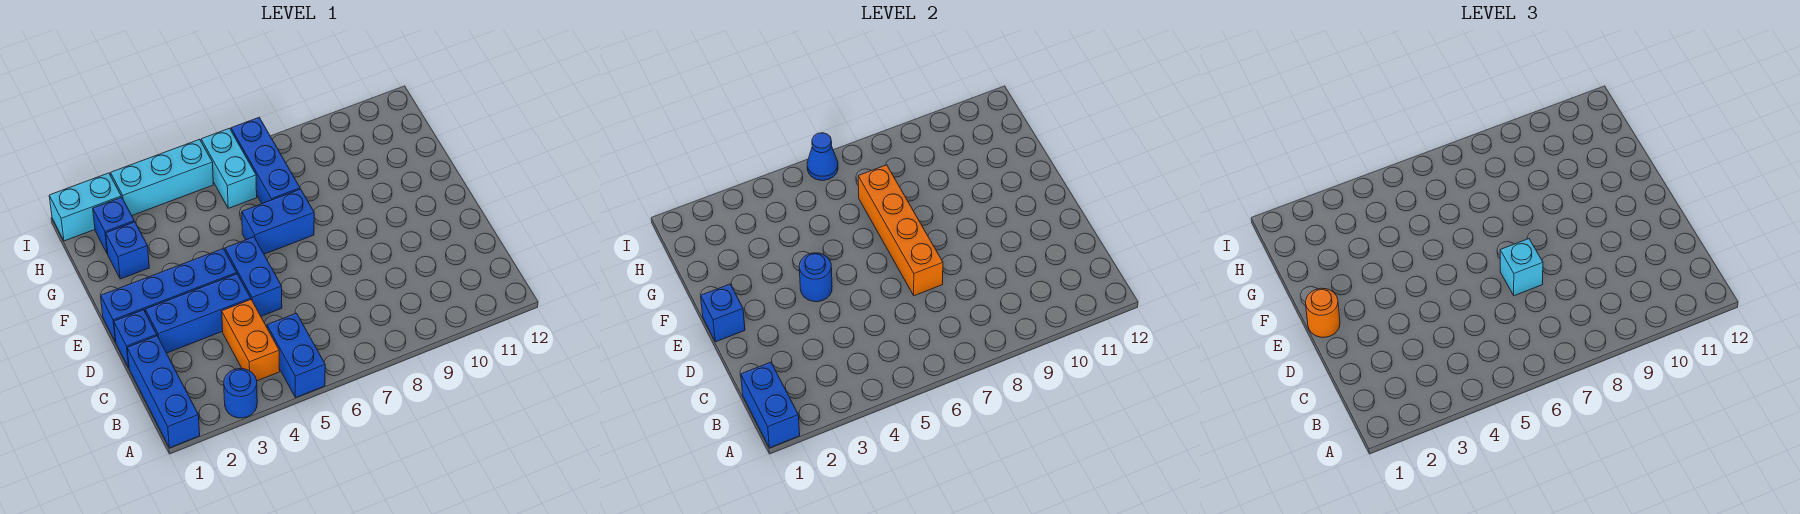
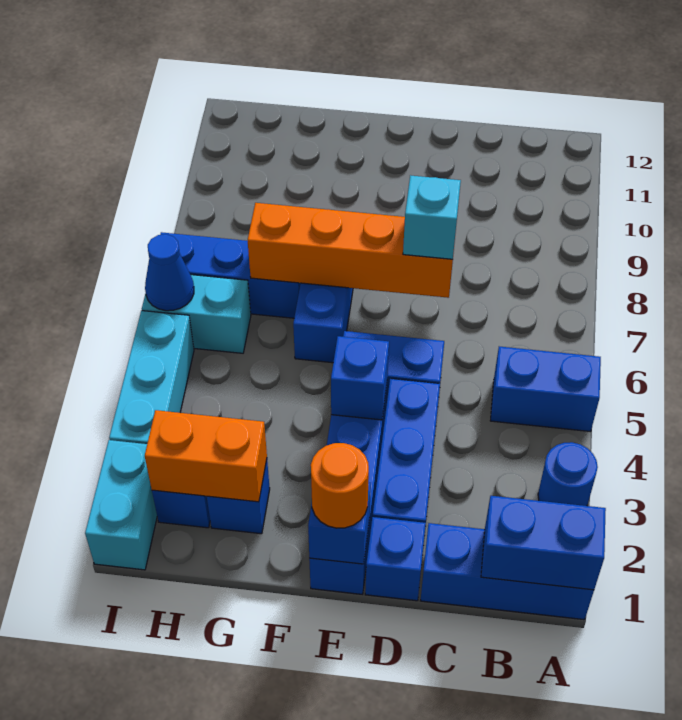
orange brick B4:C4 level 1 -> orange brick G2:H2 level 2
blue round brick E4 level 2 -> blue brick E4 level 2

